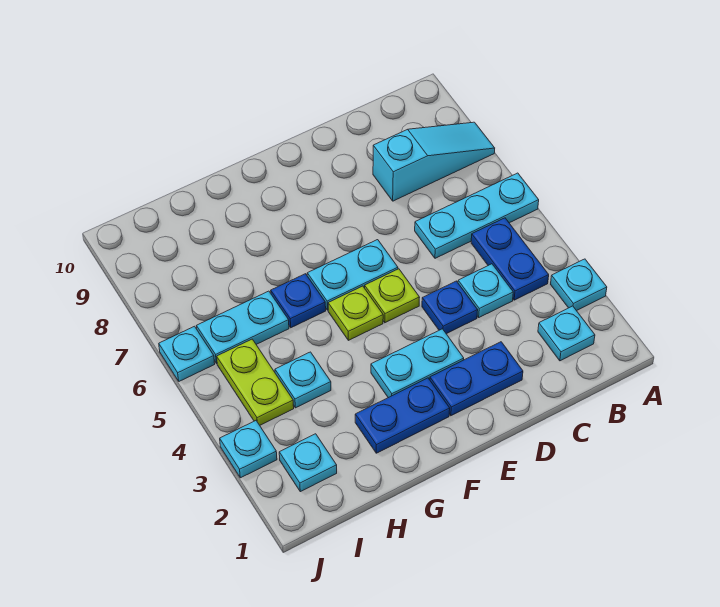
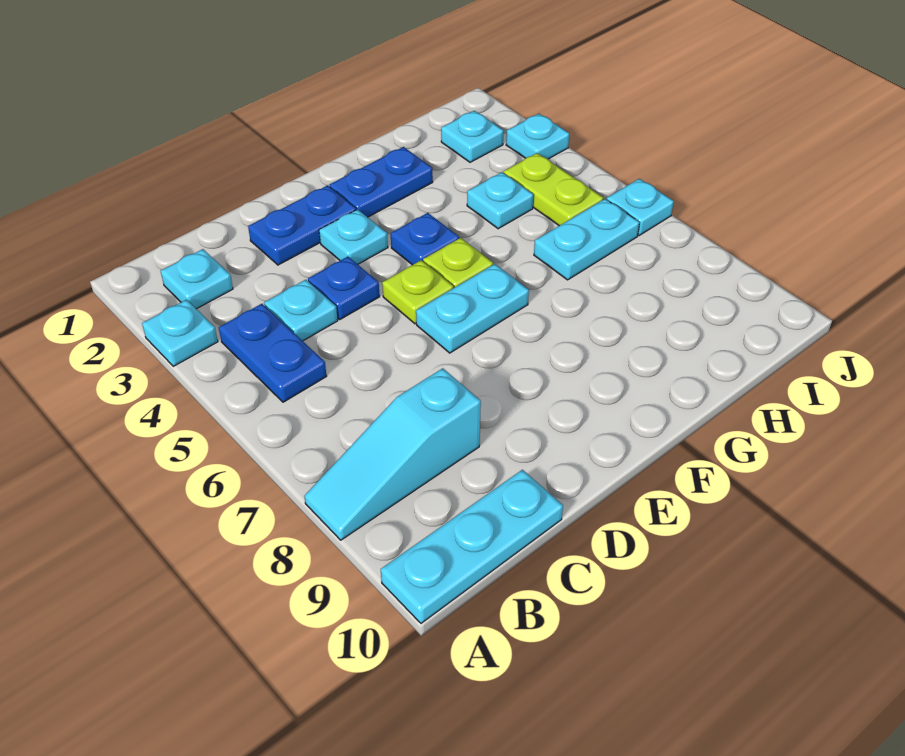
cyan plate A6:C6 level 1 -> cyan plate A10:C10 level 1
cyan plate E3:F3 level 1 -> cyan plate E3 level 1
blue plate G6 level 1 -> blue plate F4 level 1

